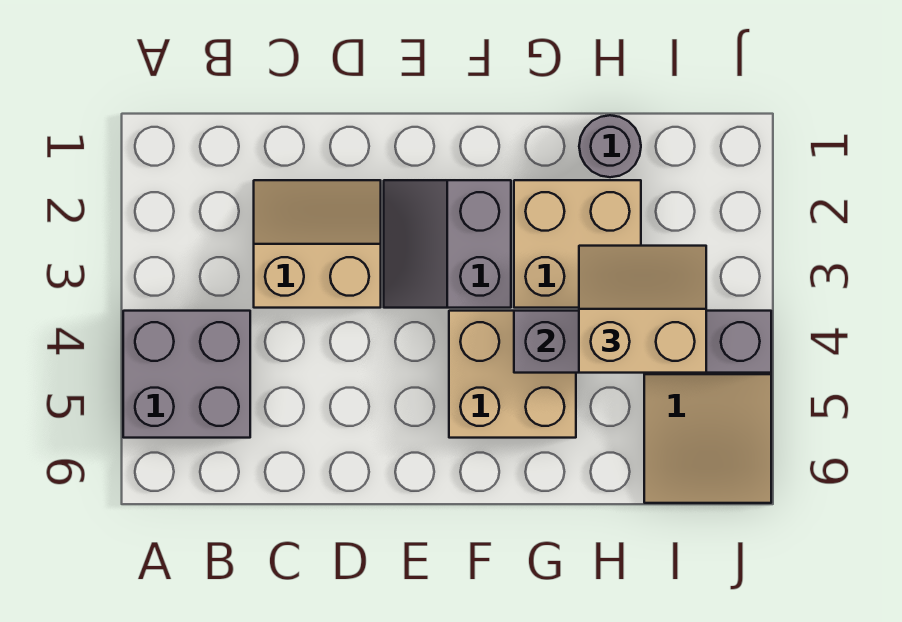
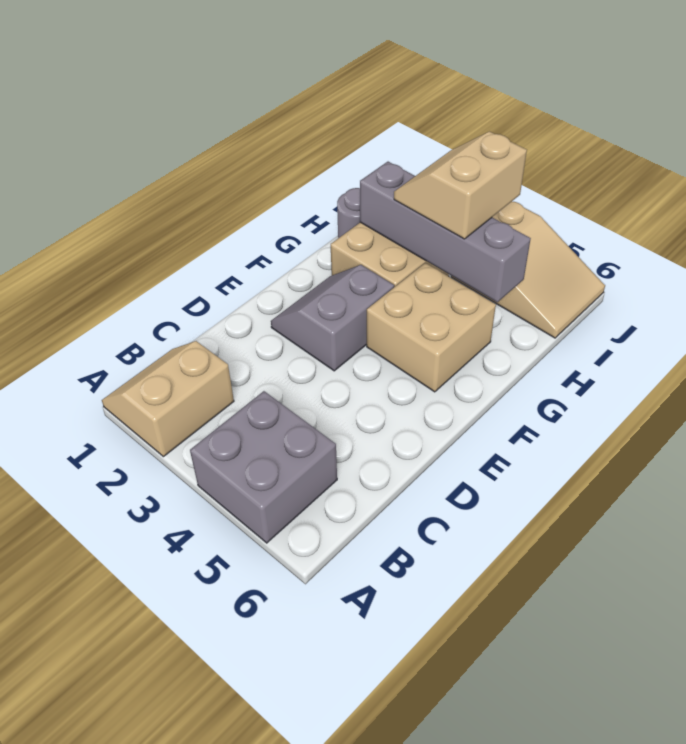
tan slope C2:D3 level 1 top 3 -> tan slope A1:B2 level 1 top 2
grey slope E2:F3 level 1 top F -> grey slope E2:F3 level 1 top 3
grey brick G4:J4 level 2 -> grey brick H2:H5 level 2

